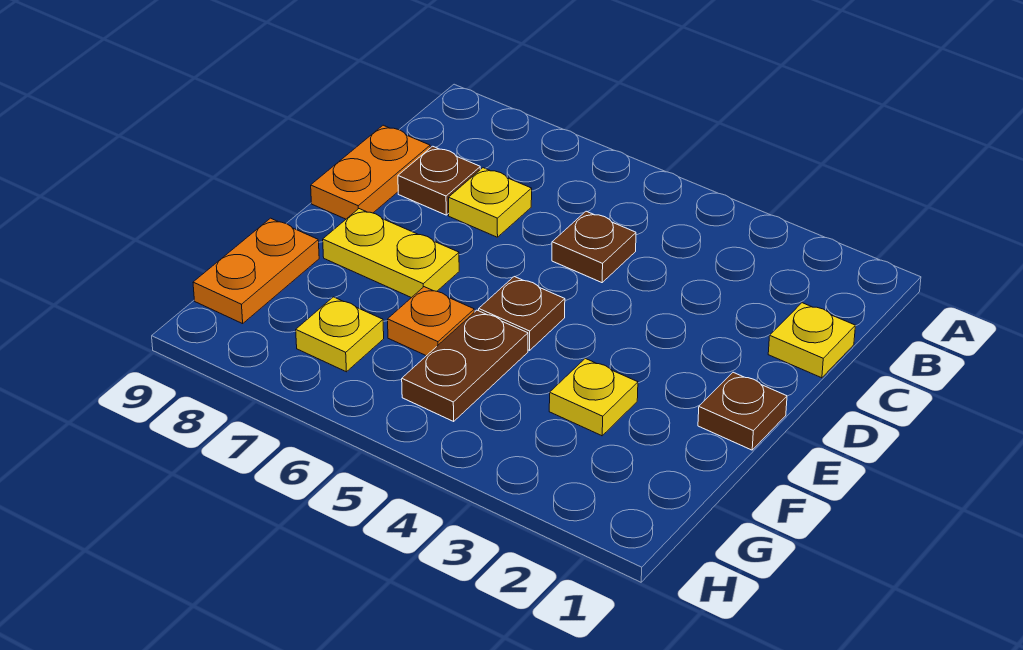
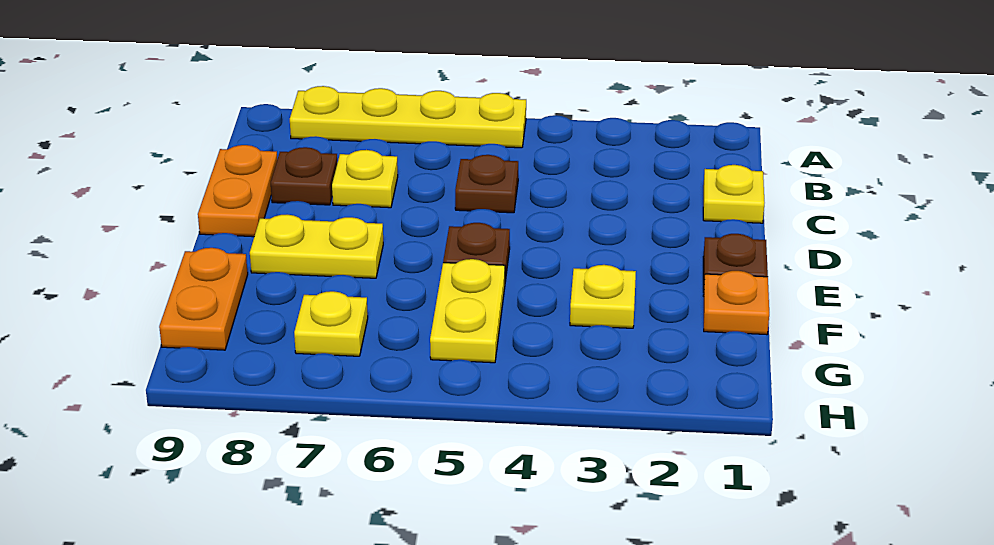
none -> yellow plate A5:A8 level 1
brown plate F5:G5 level 1 -> yellow plate F5:G5 level 1
orange plate F6 level 1 -> orange plate F1 level 1

